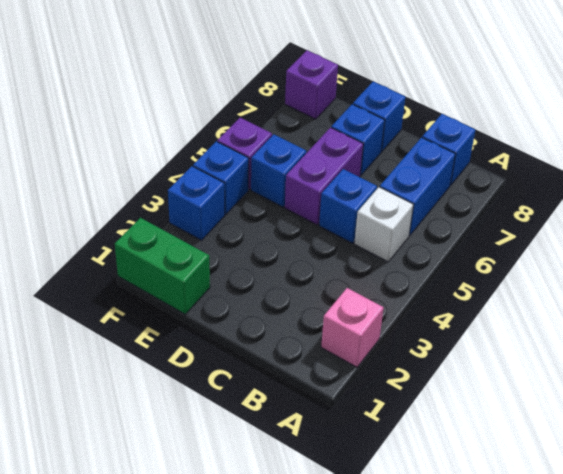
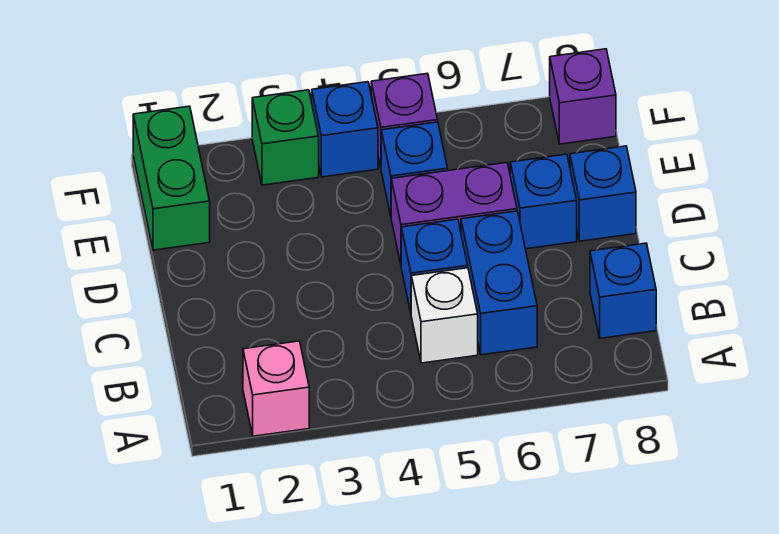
blue brick B6:B7 level 1 -> blue brick B6:C6 level 1
blue brick F3 level 1 -> green brick F3 level 1

